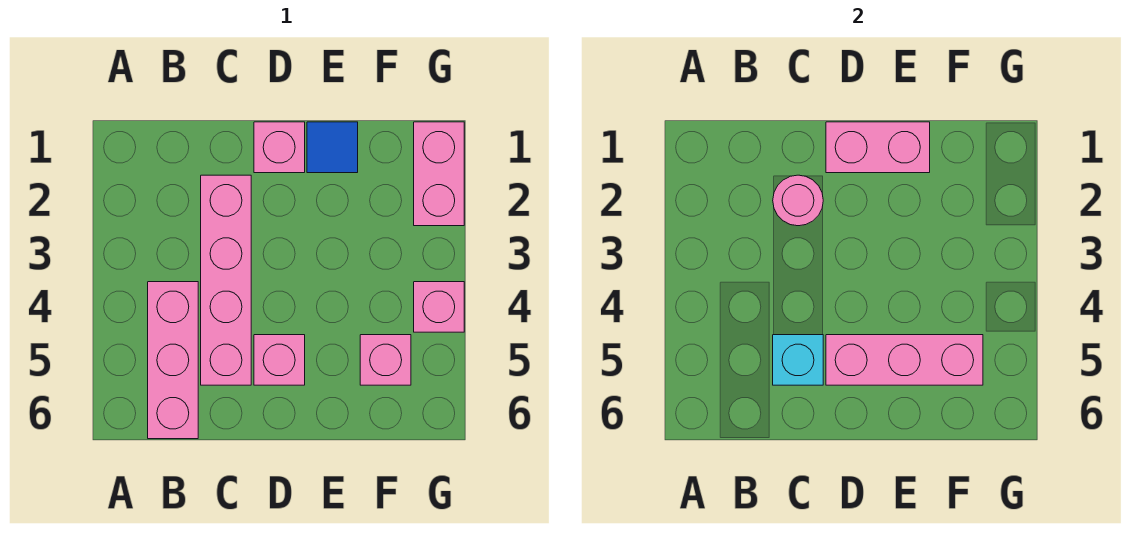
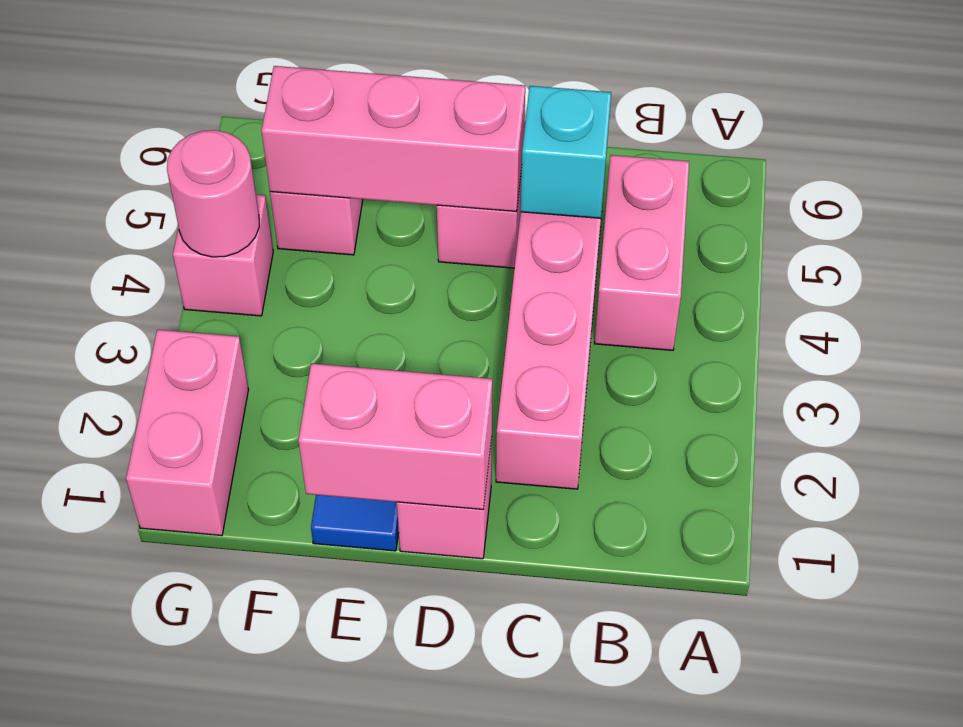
pink brick B4:B6 level 1 -> pink brick B4:B5 level 1
pink round brick C2 level 2 -> pink round brick G4 level 2

